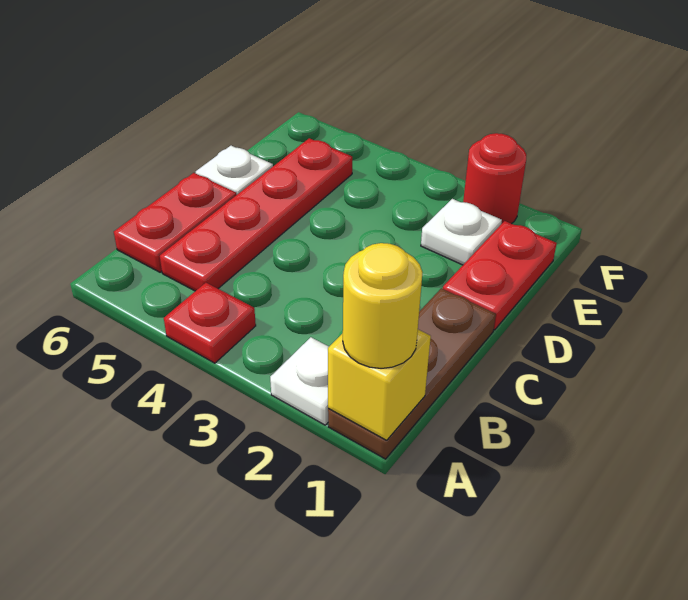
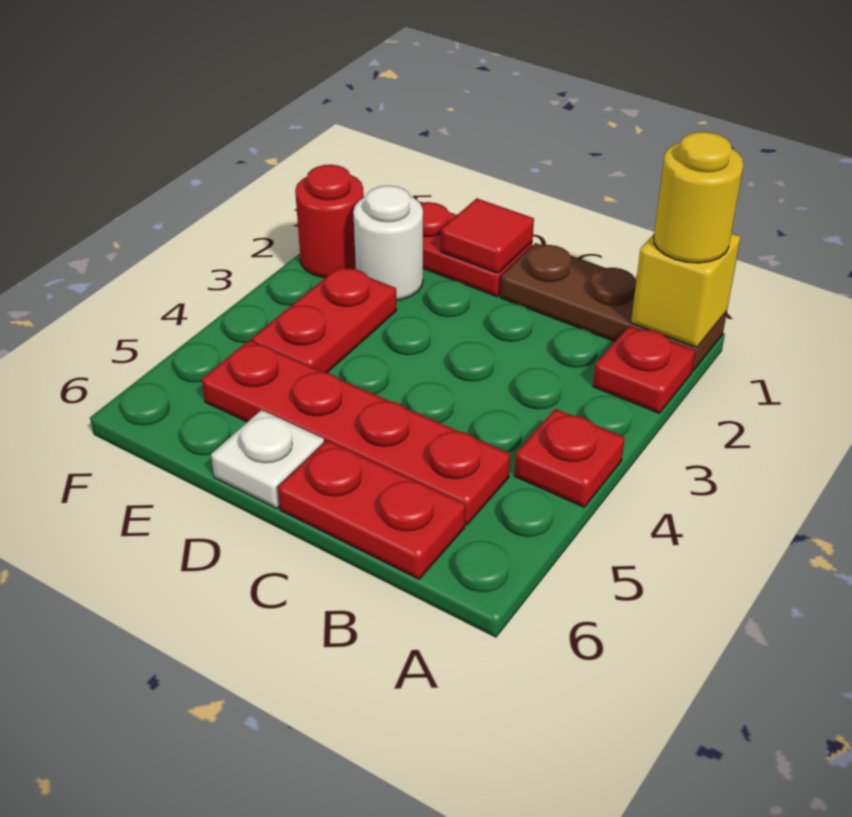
white plate A2 level 1 -> red plate A2 level 1
none -> red tile D1 level 2
white plate E2 level 1 -> white round brick E2 level 1
none -> red plate E3:E4 level 1

